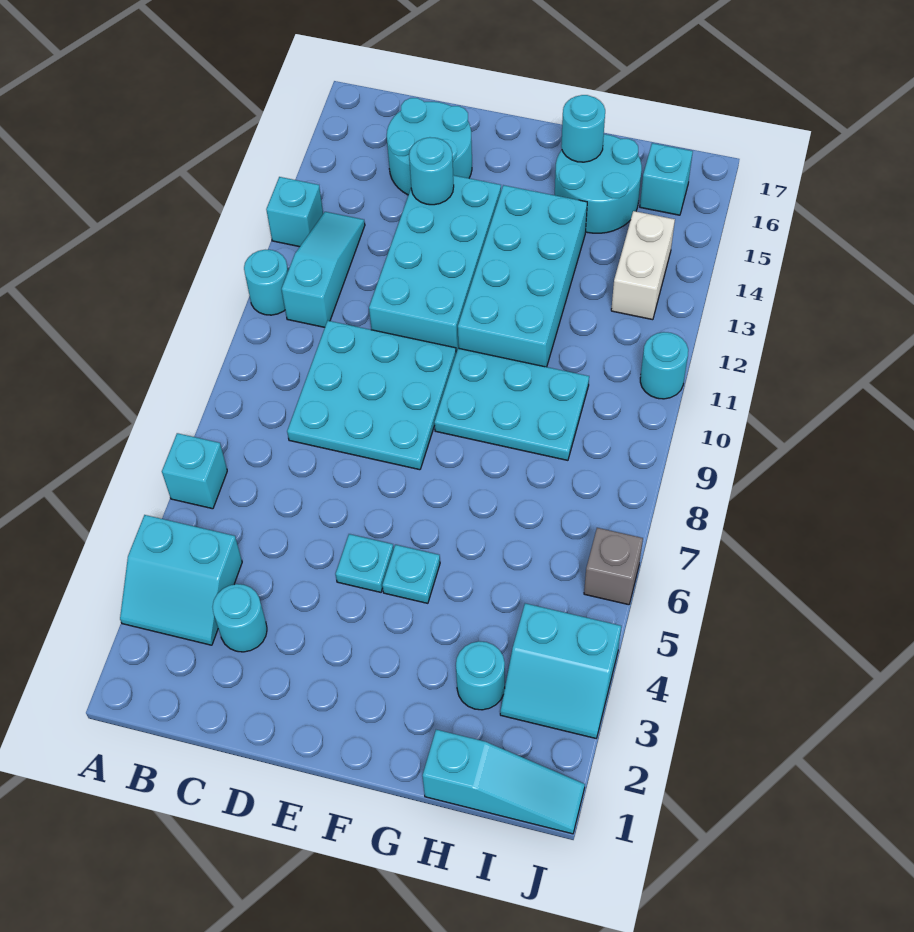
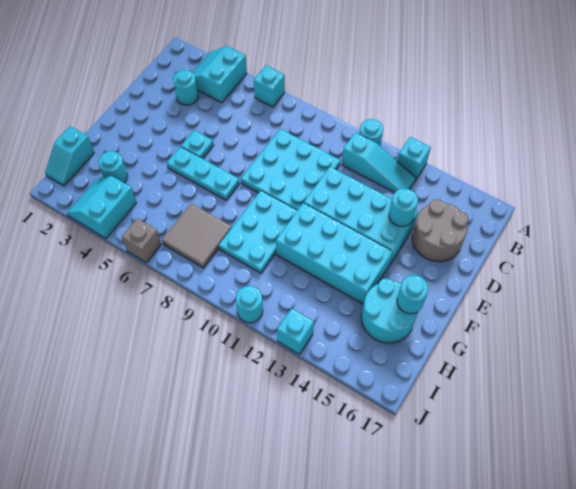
cyan round brick C15:D16 level 1 -> grey round brick C15:D16 level 1
cyan plate F5 level 1 -> cyan plate F5:F7 level 1
cyan slope H1:J1 level 1 top H -> cyan slope H1:I1 level 1 top H
none -> grey tile H7:I8 level 1
white brick I13:I14 level 1 -> none
cyan brick I16 level 1 -> cyan brick J13 level 1

